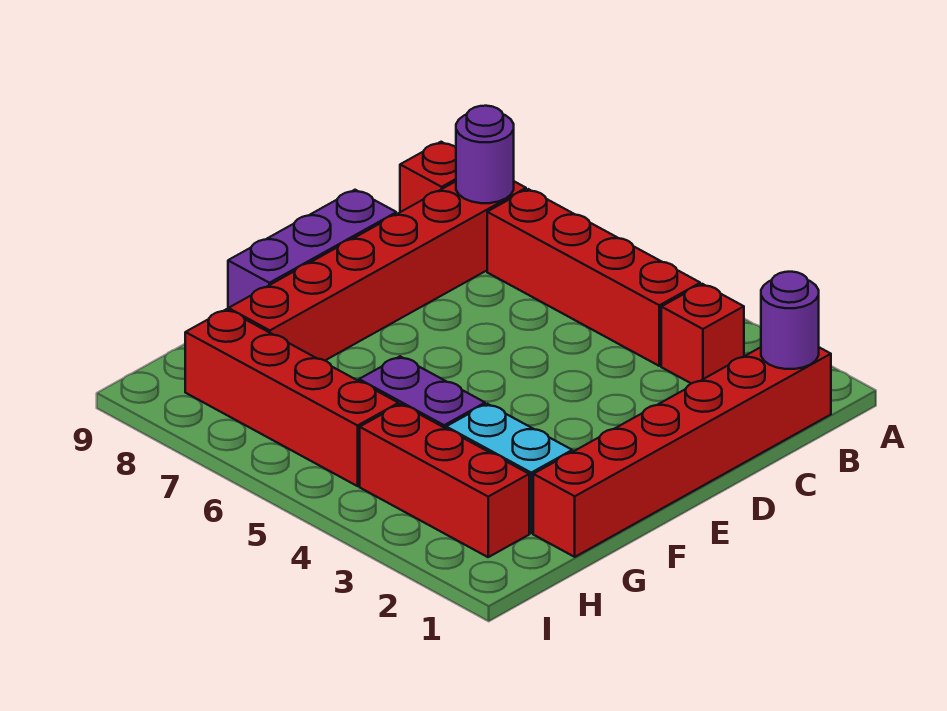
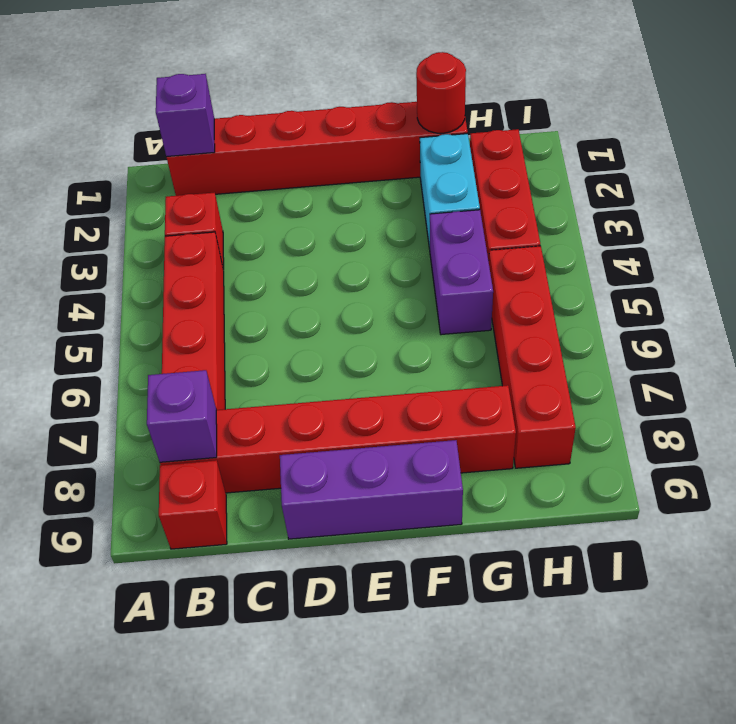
purple round brick B1 level 2 -> purple brick B1 level 2
purple round brick B8 level 2 -> purple brick B8 level 2
none -> red round brick G1 level 2

